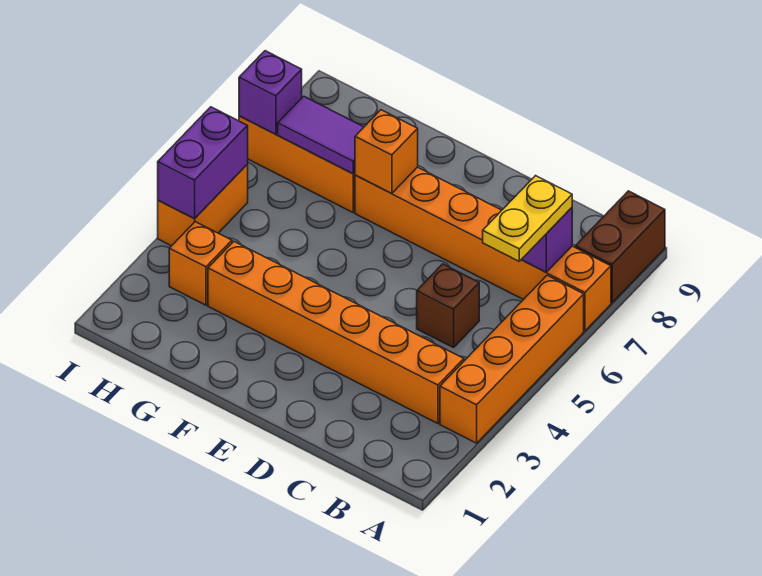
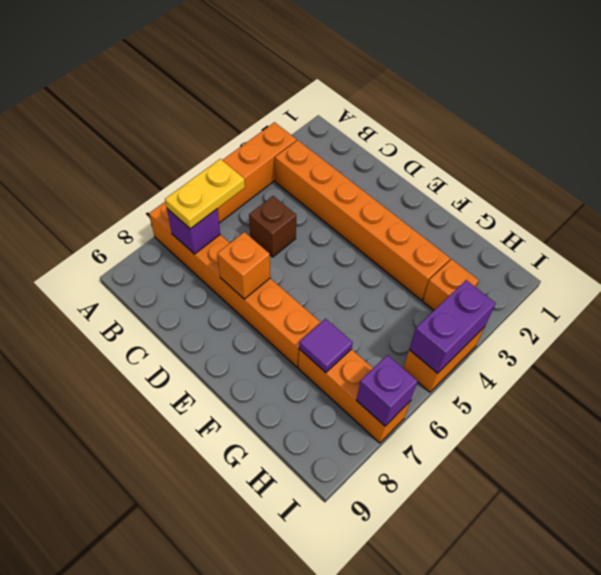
brown brick A8:A9 level 1 -> none
orange brick F7 level 2 -> orange brick D7 level 2
purple tile G7:H7 level 2 -> purple tile G7 level 2

